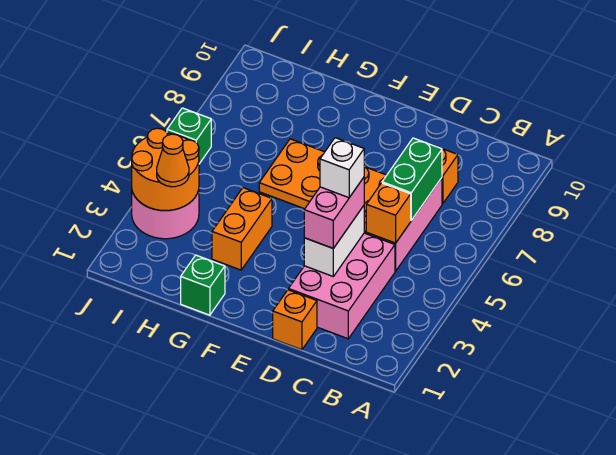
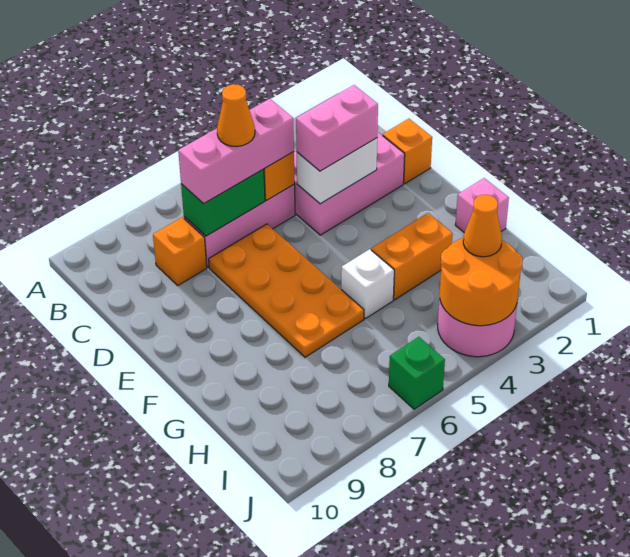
none -> pink brick C5:C7 level 3
none -> orange cone C6 level 4
white brick D4 level 4 -> white brick G5 level 1
green brick G1 level 1 -> pink brick G1 level 1

